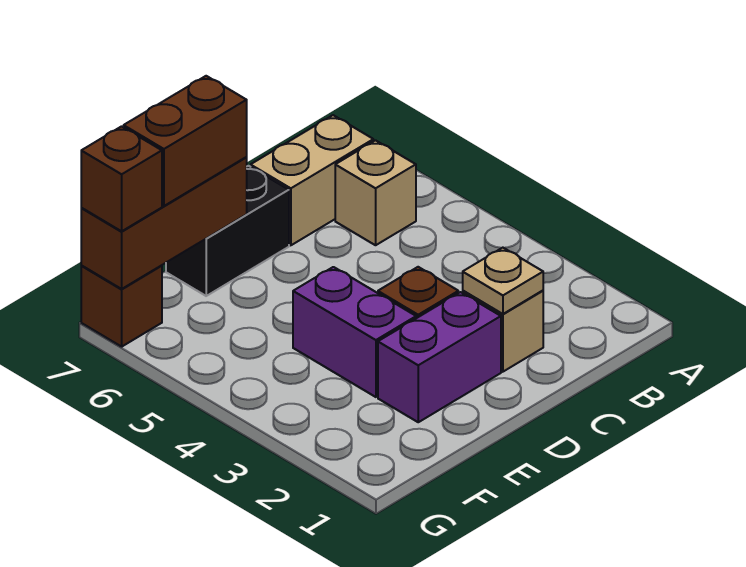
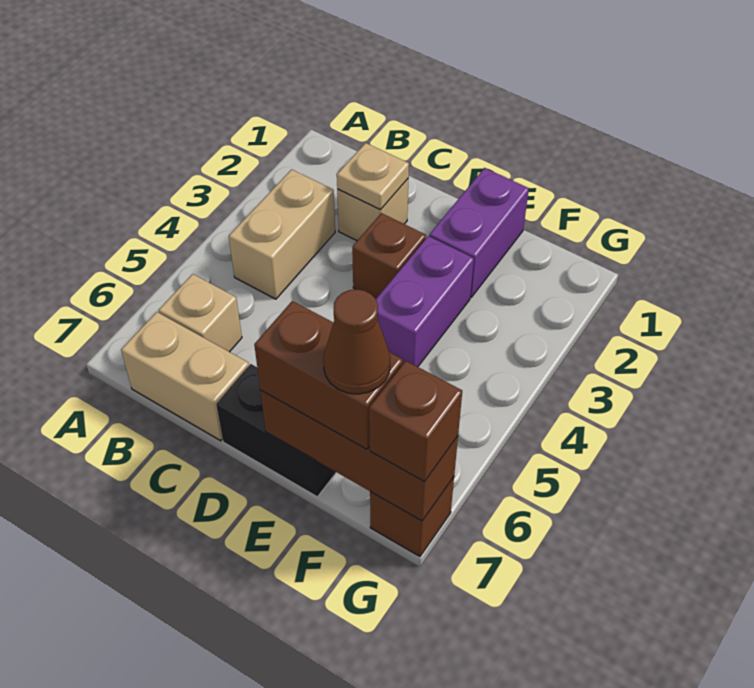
none -> tan brick B3:B4 level 1
purple brick D2:E2 level 1 -> purple brick E1:E2 level 1
none -> brown cone F7 level 4

